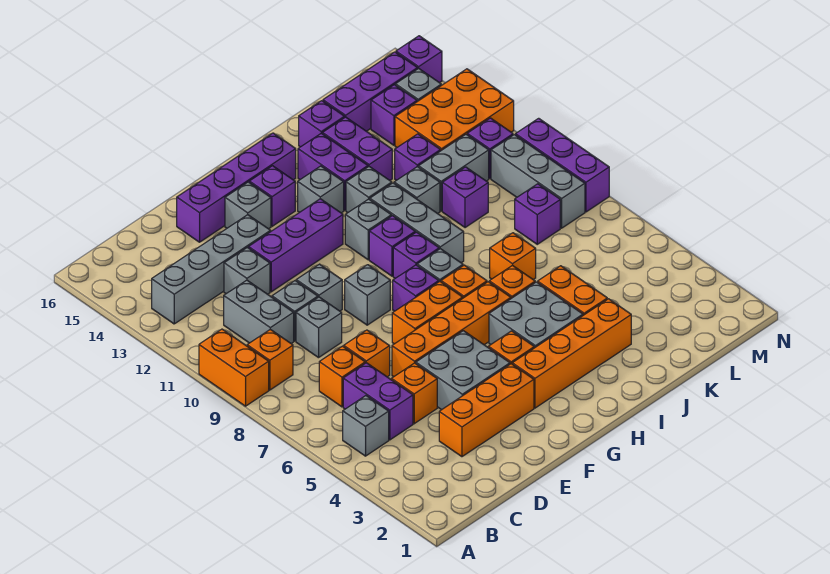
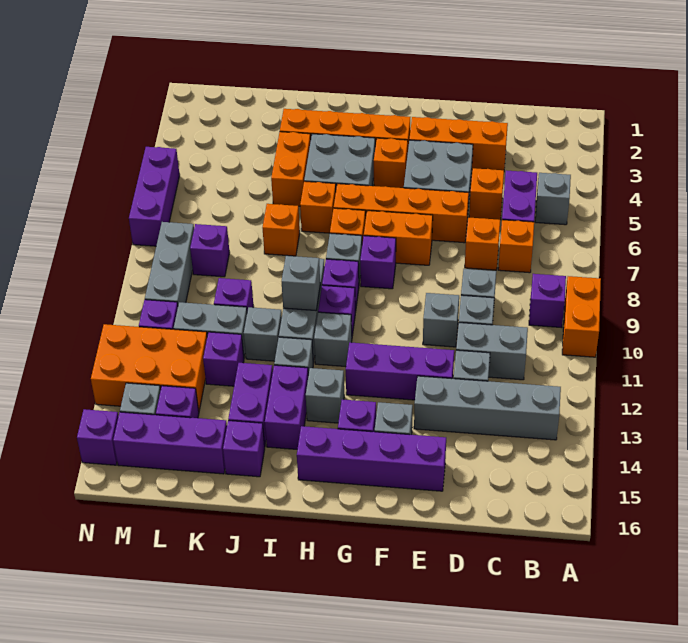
orange brick B9 level 1 -> purple brick B9 level 1
grey brick C10:C11 level 1 -> grey brick C11:D11 level 1
grey brick F9 level 1 -> grey brick I10 level 2
purple brick N8:N10 level 1 -> purple brick N5:N7 level 1

